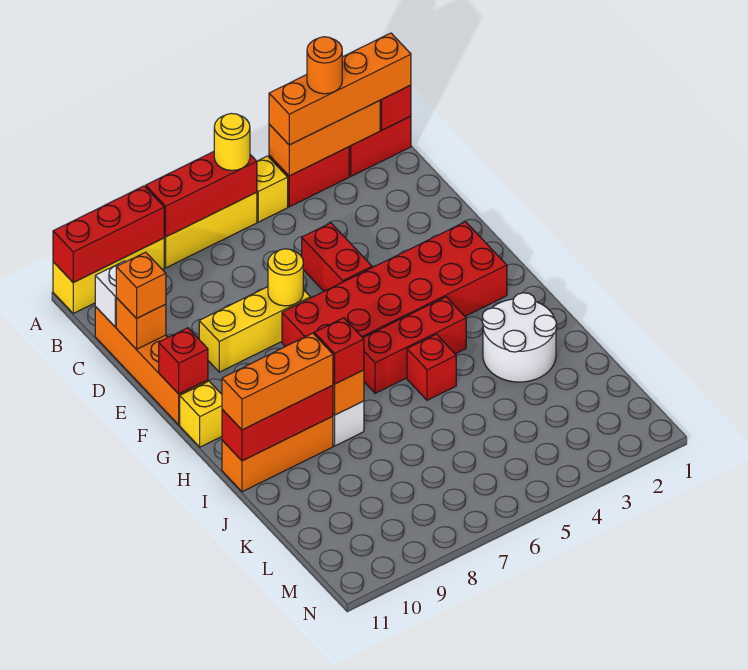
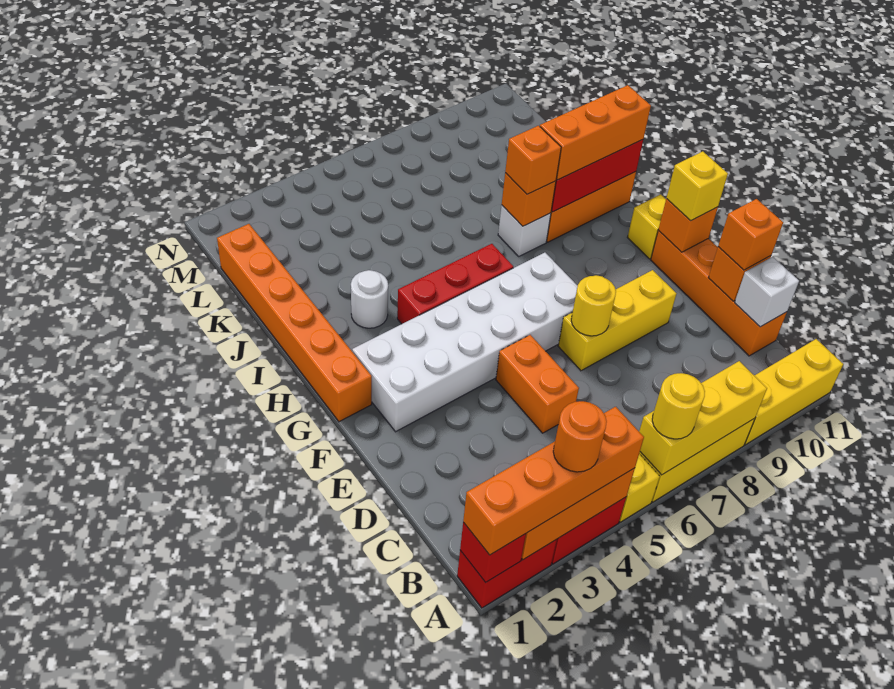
red brick A6:A8 level 2 -> yellow brick A6:A8 level 2
red brick A9:A11 level 2 -> none
red brick D5:E5 level 1 -> orange brick D5:E5 level 1
red brick F2:G7 level 1 -> white brick F2:G7 level 1
red brick F11 level 2 -> orange brick F11 level 2
none -> yellow brick F11 level 3
none -> orange brick G1:L1 level 1
white round brick I2:J3 level 1 -> white round brick I3 level 1
red brick I5 level 1 -> none
red brick I8 level 3 -> orange brick I8 level 3

